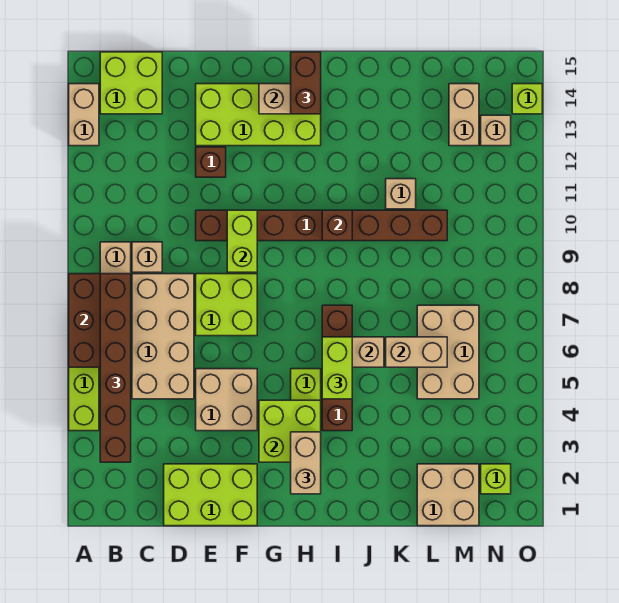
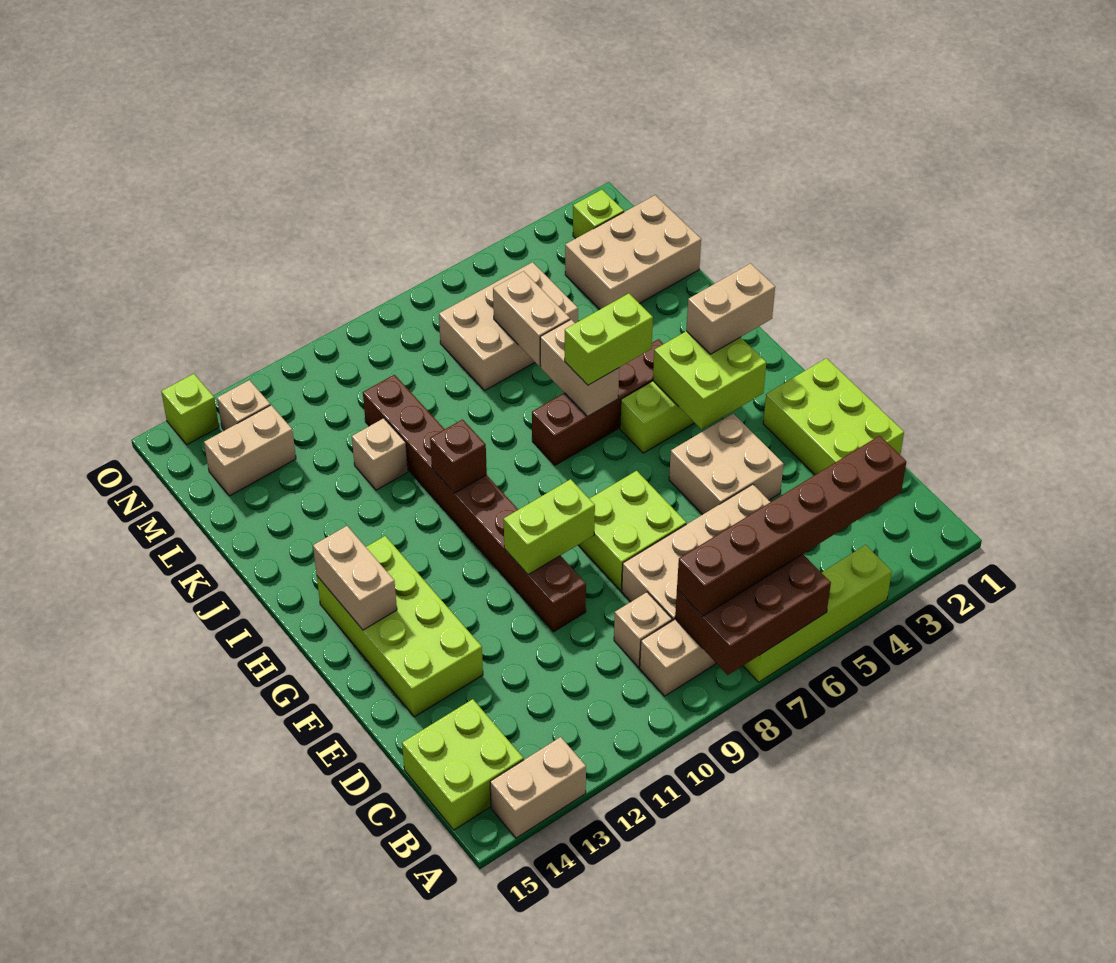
brown brick E12 level 1 -> none
brown brick H14:H15 level 3 -> none
tan brick L1:M2 level 1 -> tan brick L1:M3 level 1

